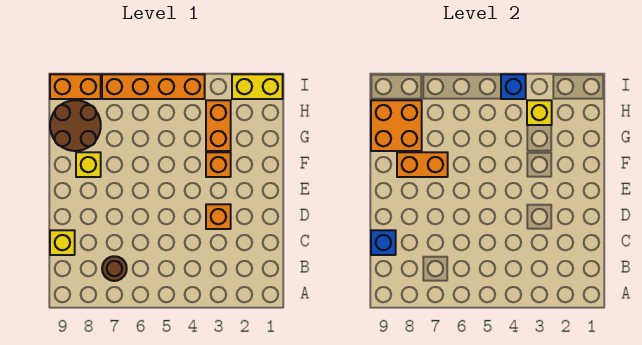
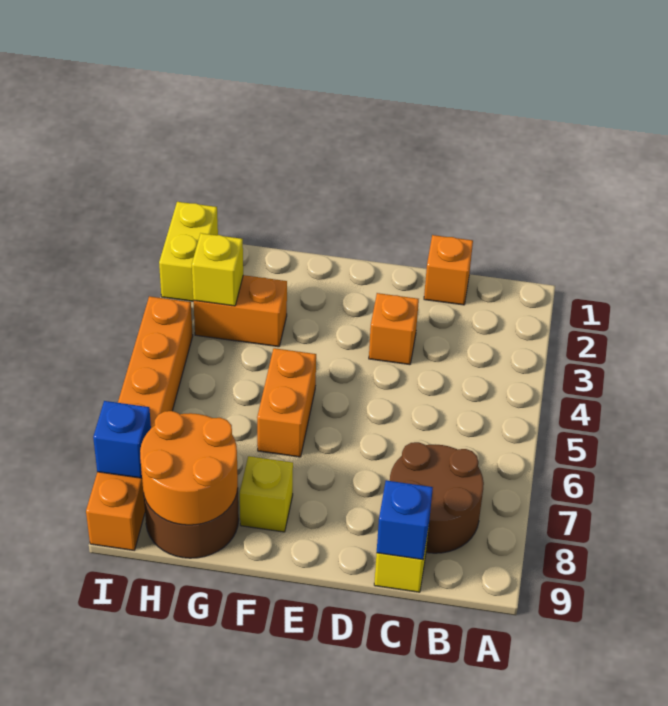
brown round brick B7 level 1 -> brown round brick B7:C8 level 1
orange brick F3 level 1 -> orange brick C1 level 1
orange brick F7:F8 level 2 -> orange brick F5:F6 level 1
orange brick G8:H9 level 2 -> orange round brick G8:H9 level 2
blue brick I4 level 2 -> blue brick I8 level 2

